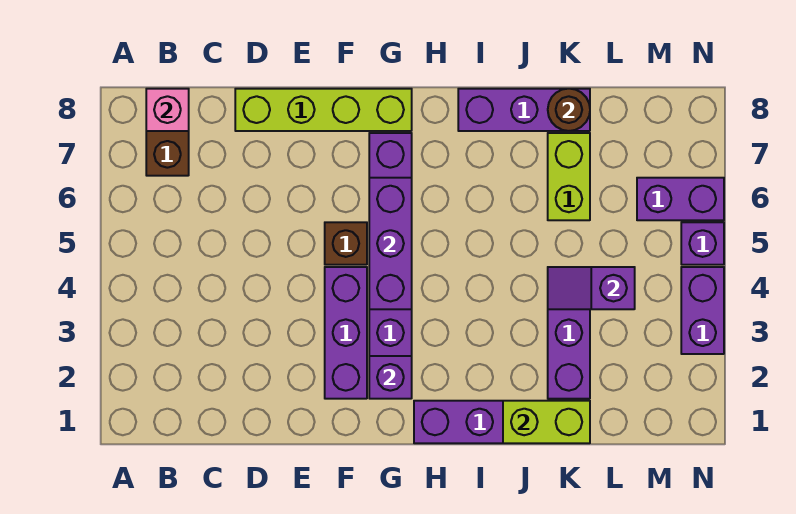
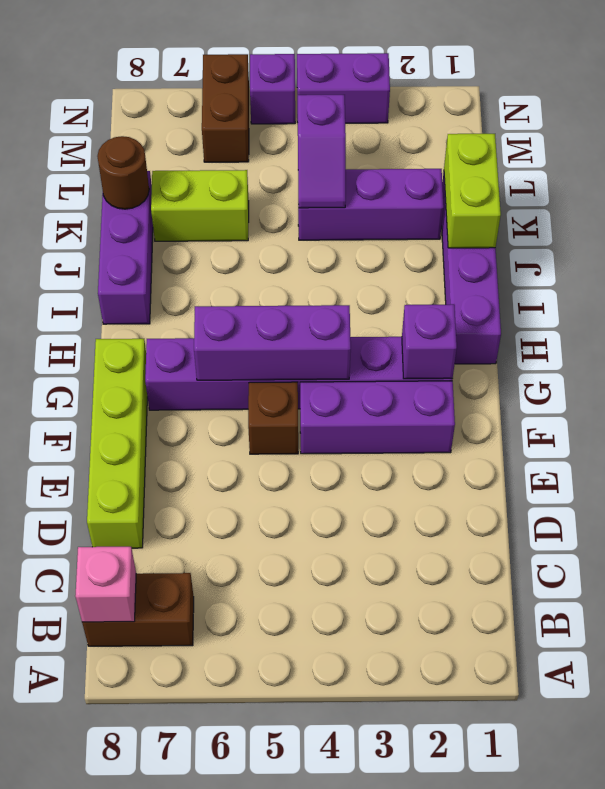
purple brick M6:N6 level 1 -> brown brick M6:N6 level 1

